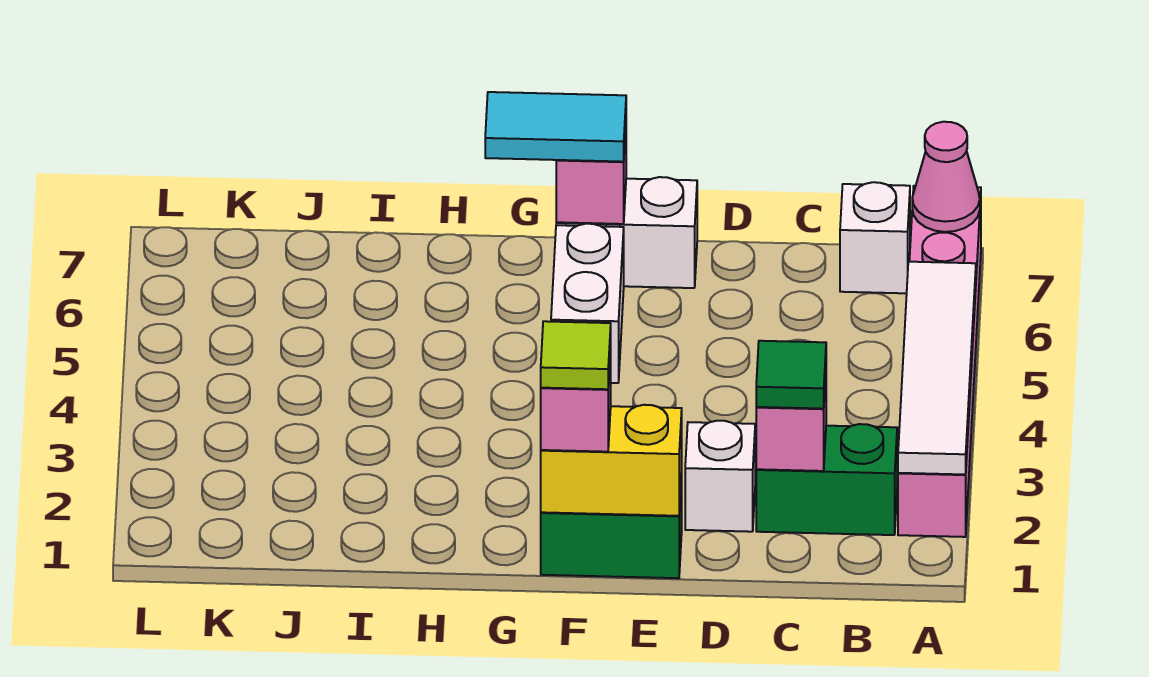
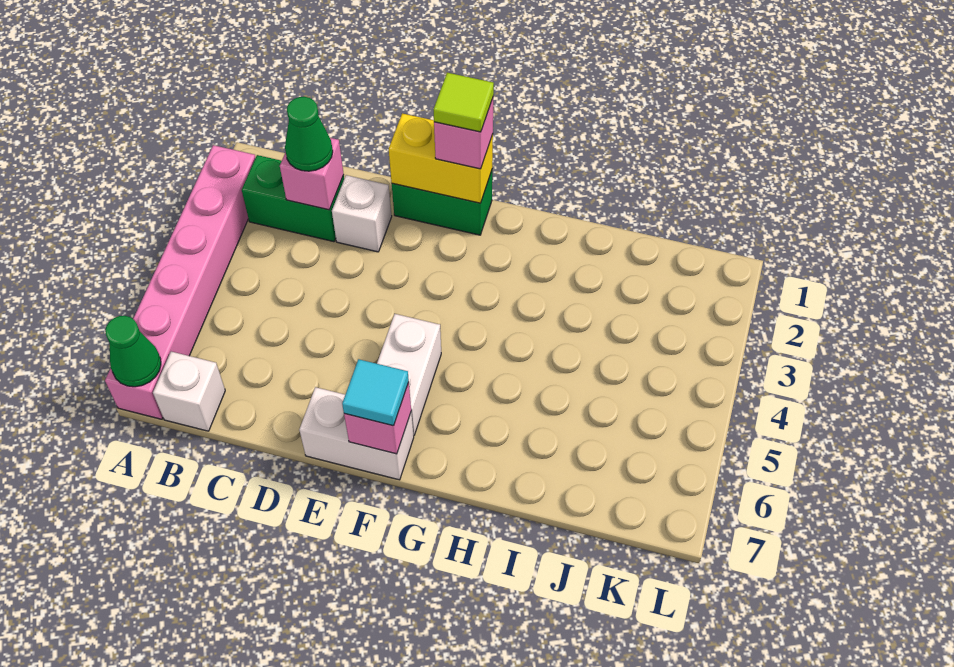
white tile A2:A5 level 2 -> none
pink cone A7 level 2 -> green cone A7 level 2
green tile C2 level 3 -> green cone C2 level 3
cyan tile F7:G7 level 3 -> cyan tile F7 level 3

